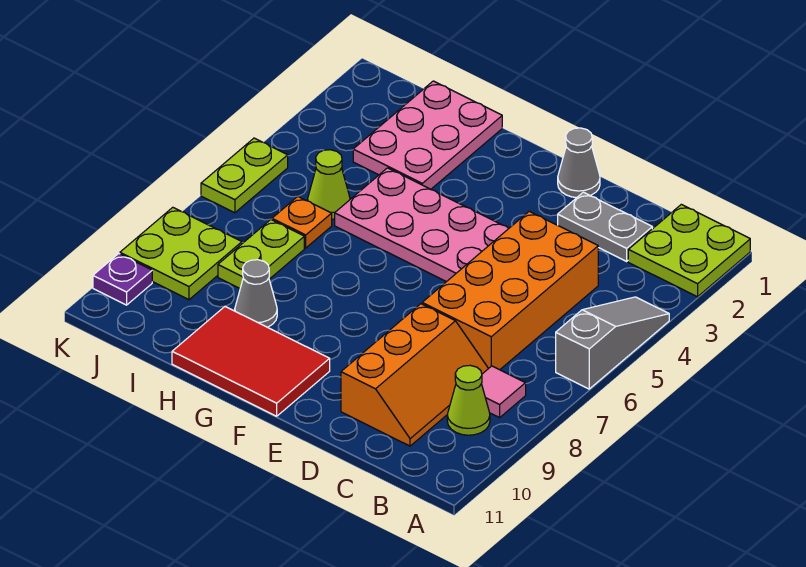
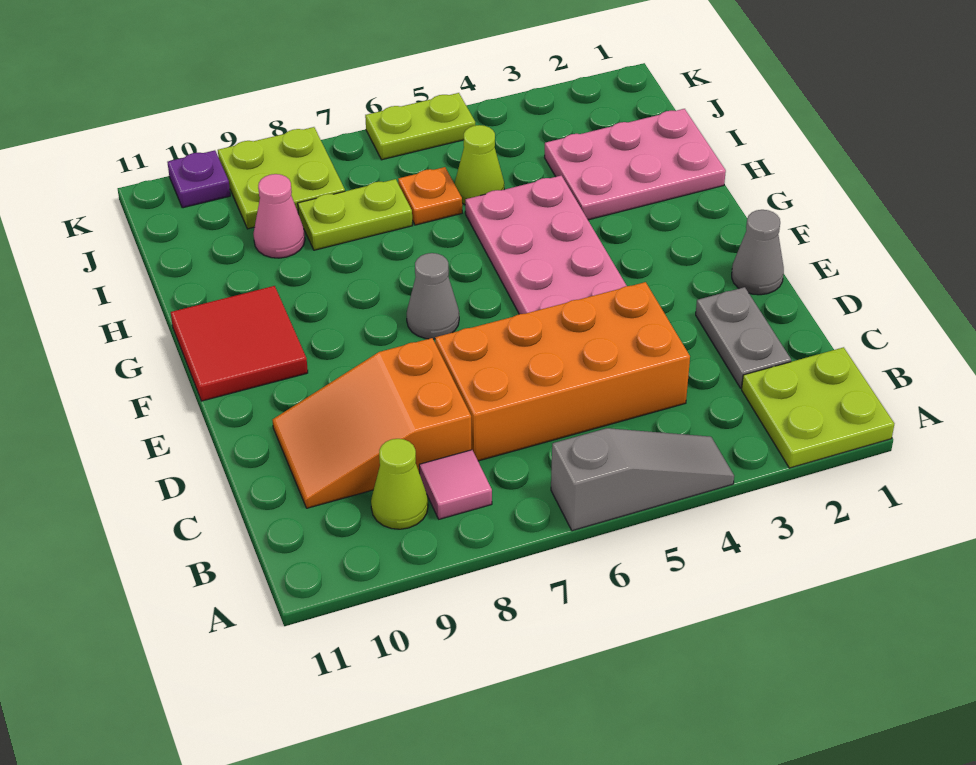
orange slope C8:D10 level 1 top D -> orange slope C8:D10 level 1 top 8
red tile F10:H11 level 1 -> red tile F10:G11 level 1
grey cone H9 level 1 -> grey cone F7 level 1
none -> pink cone I9 level 1

